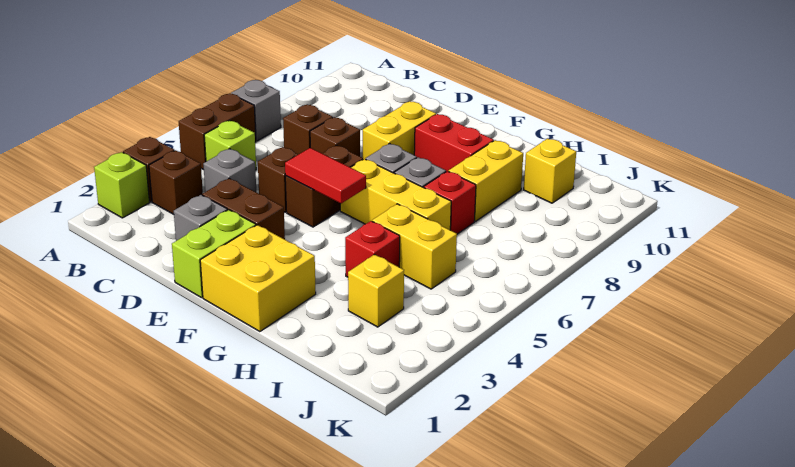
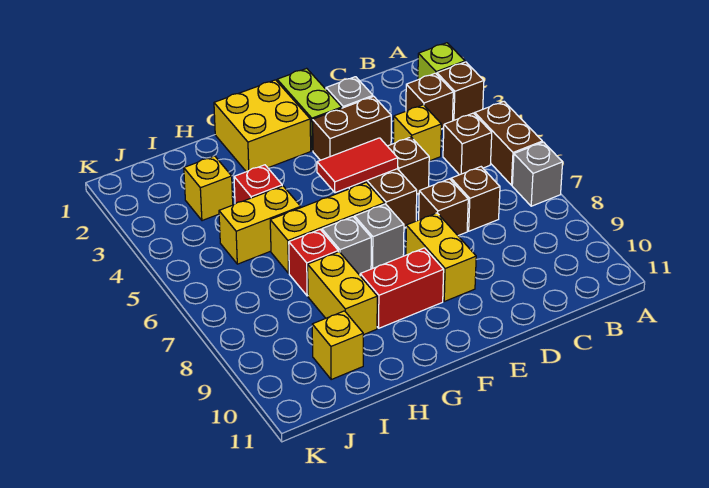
lime brick B5 level 1 -> brown brick B5 level 1
grey brick C4 level 1 -> yellow brick C4 level 1

